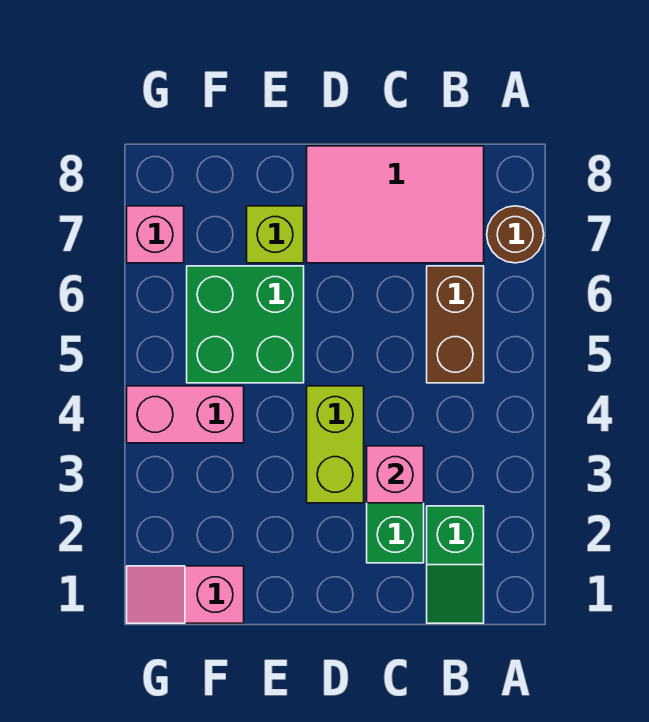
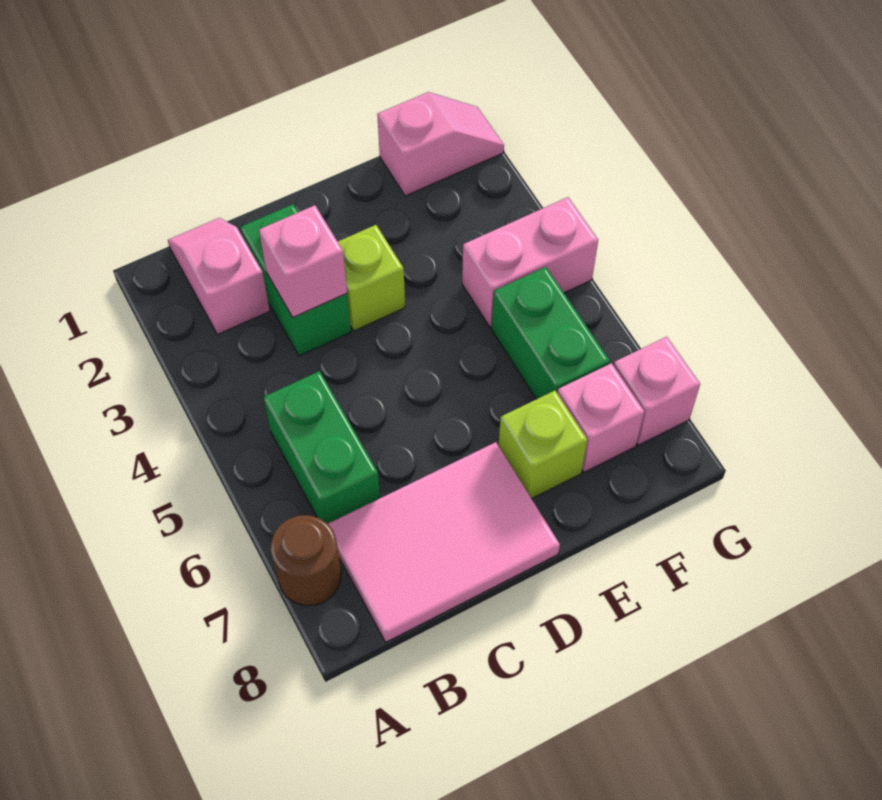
green slope B1:B2 level 1 top 2 -> pink slope B1:B2 level 1 top 2
brown brick B5:B6 level 1 -> green brick B5:B6 level 1
lime brick D3:D4 level 1 -> lime brick D3 level 1
green brick E5:F6 level 1 -> green brick F5:F6 level 1
none -> pink brick F7 level 1

